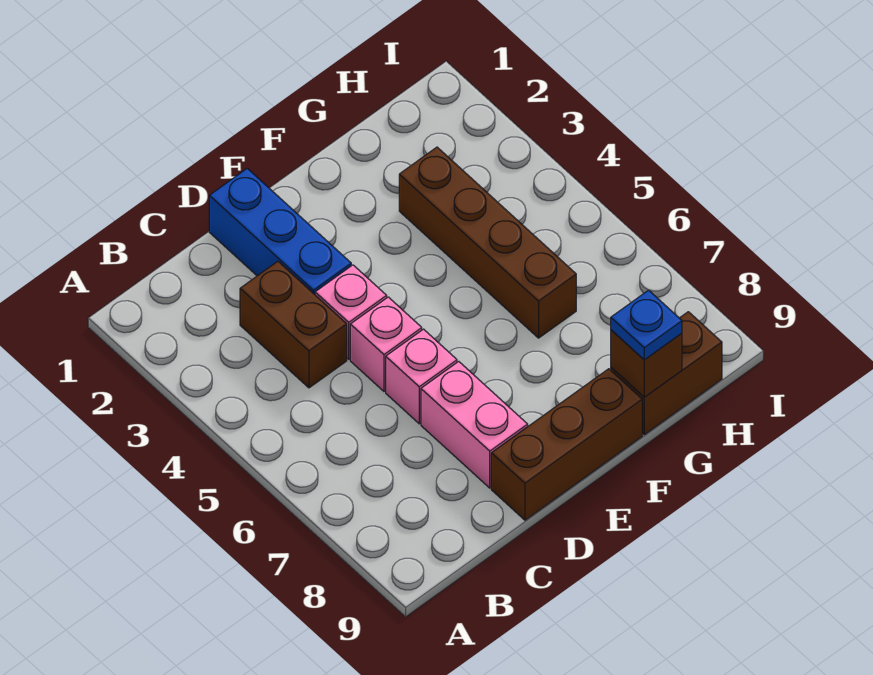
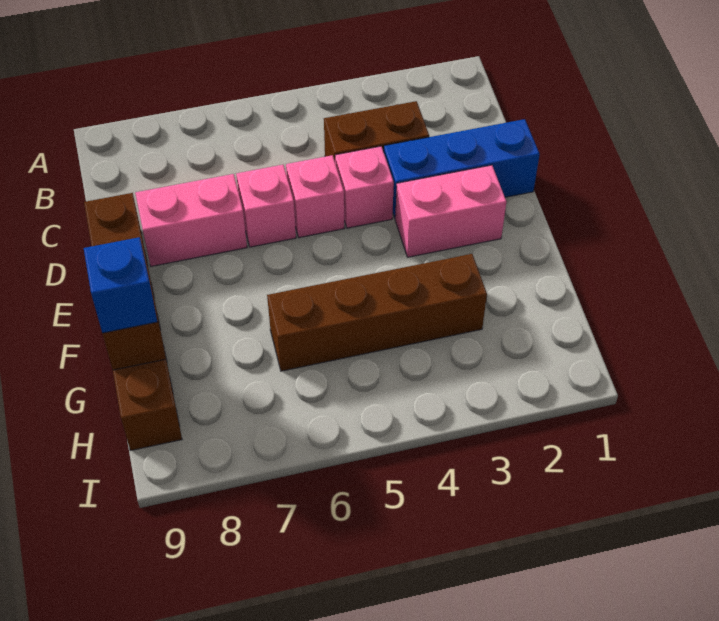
none -> pink brick E2:E3 level 1
blue plate G9 level 3 -> blue brick G9 level 3

